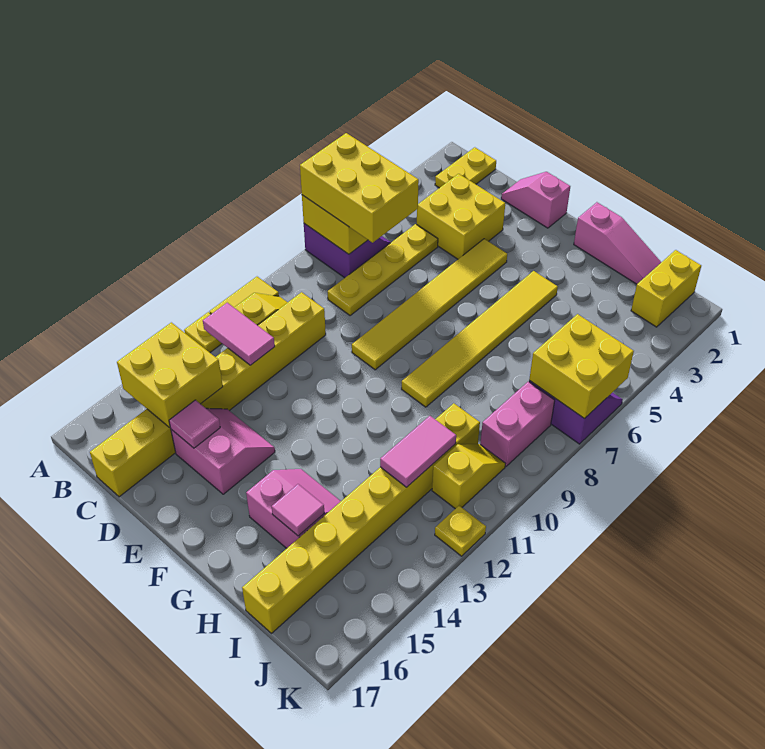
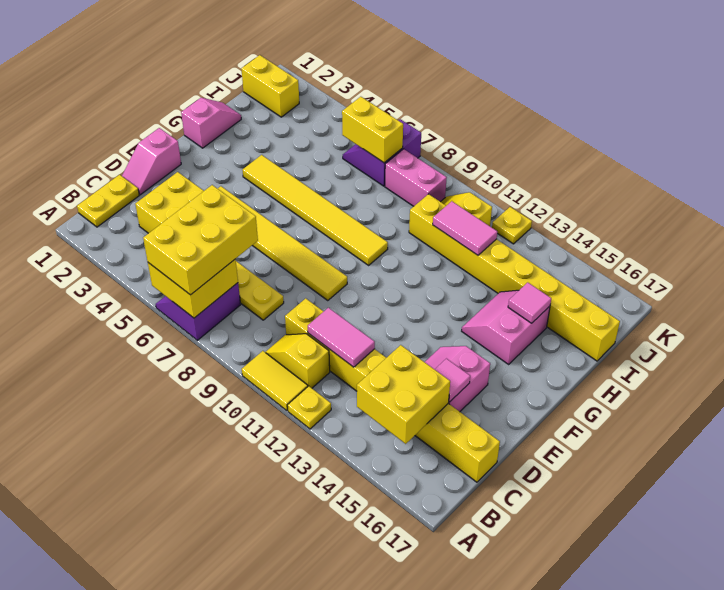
yellow plate B1:B2 level 1 -> yellow plate B1:C1 level 1
pink tile B12:C12 level 2 -> pink tile C11:C12 level 2
pink slope G1:I1 level 1 top G -> pink slope G1:H1 level 1 top G
yellow brick J6:K7 level 2 -> yellow brick J6:J7 level 2

